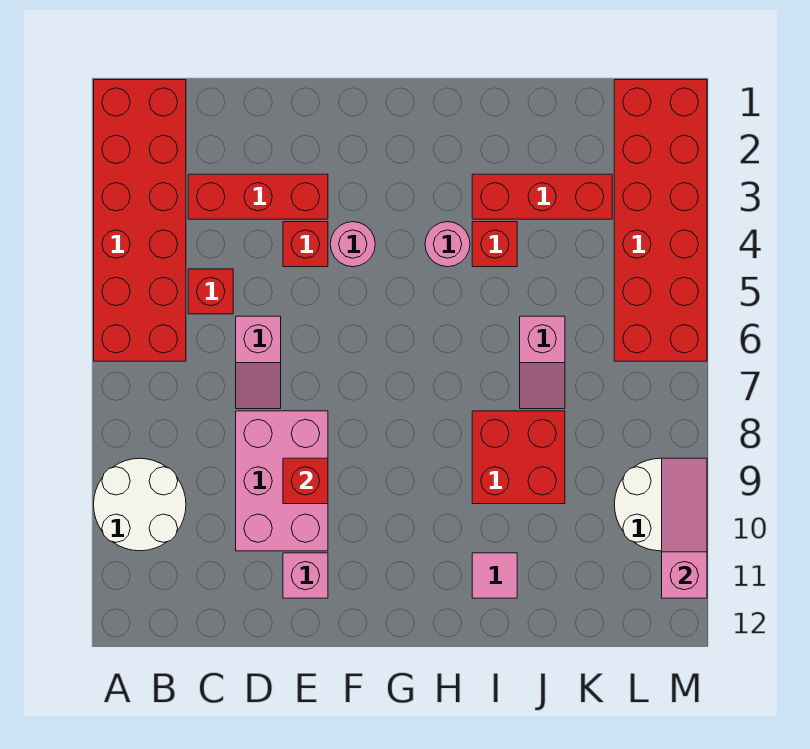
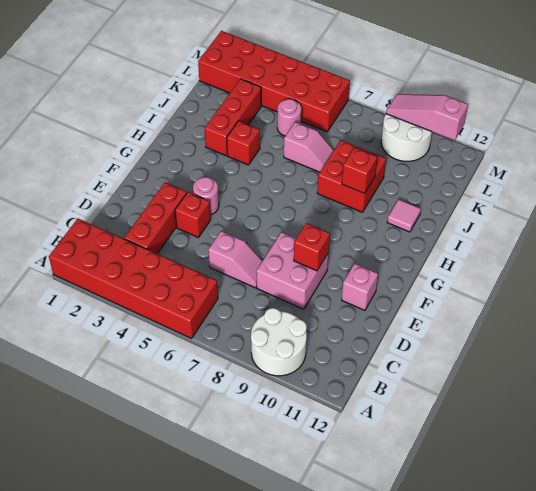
red brick C5 level 1 -> red brick I9 level 2
pink brick D8:E10 level 1 -> pink brick D8:E9 level 1
pink round brick H4 level 1 -> pink round brick K5 level 1

